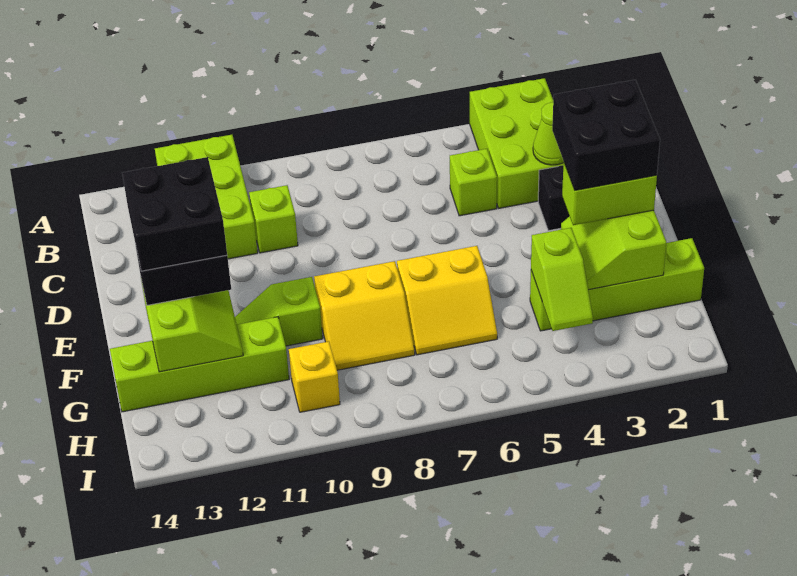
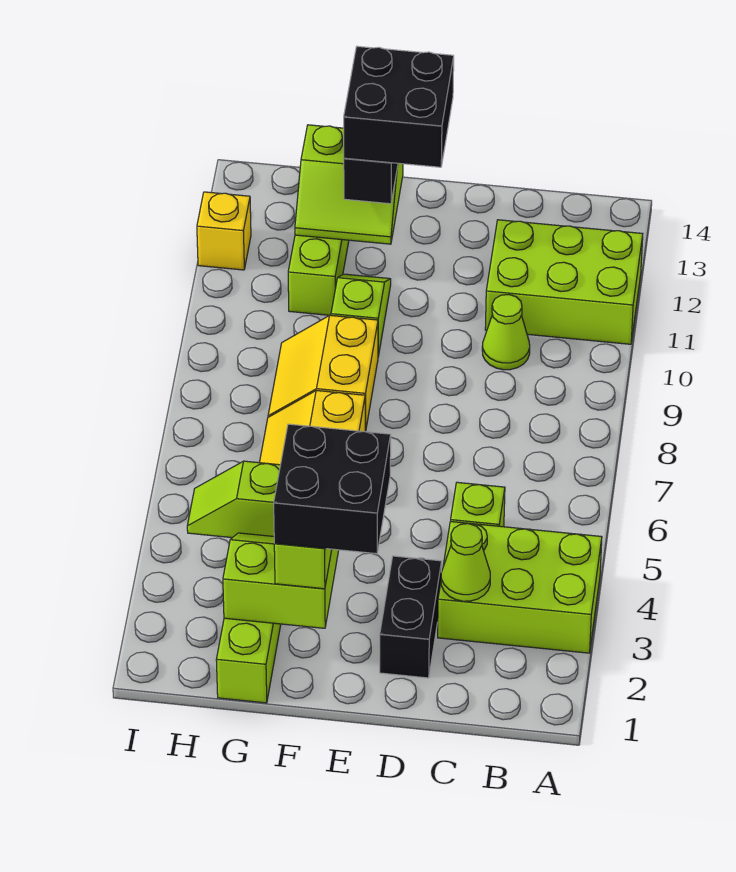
lime brick C10 level 1 -> lime cone C10 level 1
yellow brick H10 level 1 -> yellow brick I12 level 1

